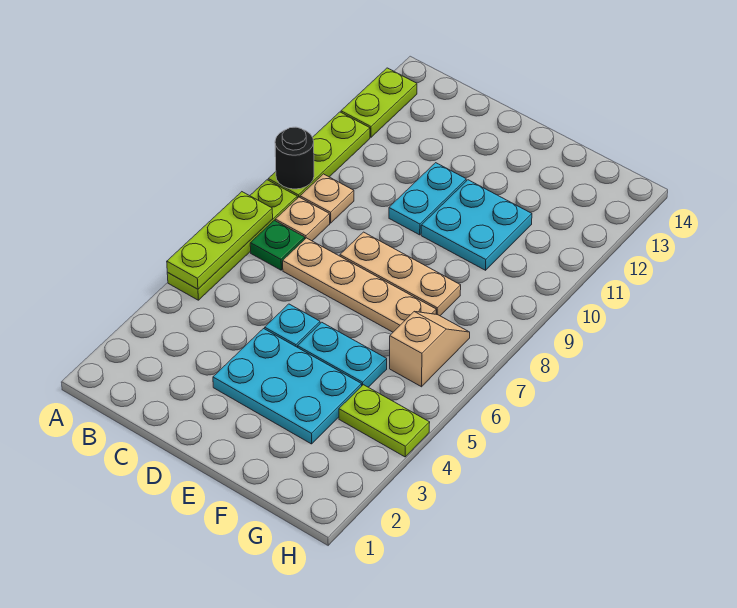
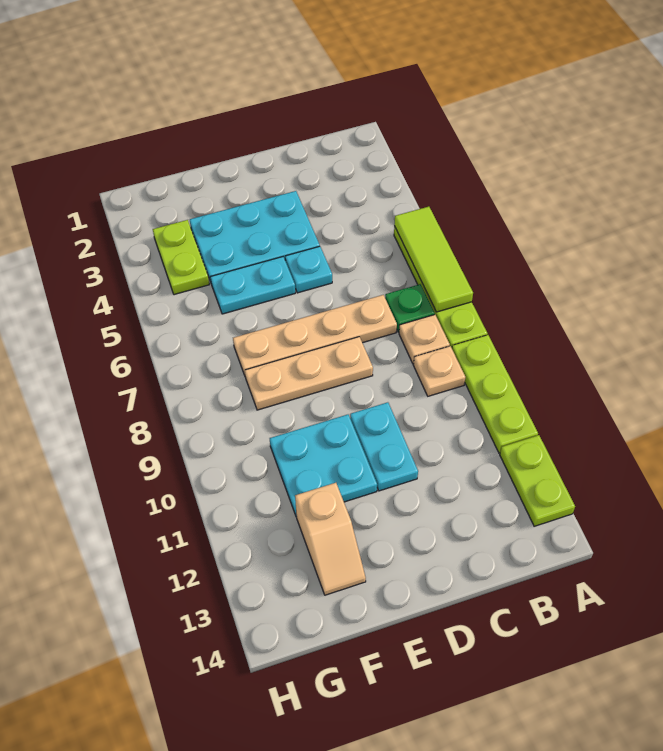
lime plate A5:A7 level 2 -> lime tile A5:A7 level 2
black round brick A9 level 2 -> none
lime plate G4:H4 level 1 -> lime plate G3:G4 level 1
tan slope G6:G7 level 1 top 6 -> tan slope F12:F13 level 1 top 12

